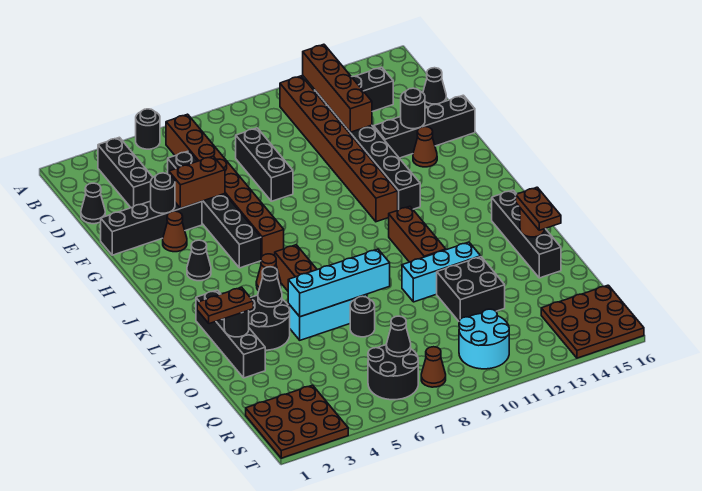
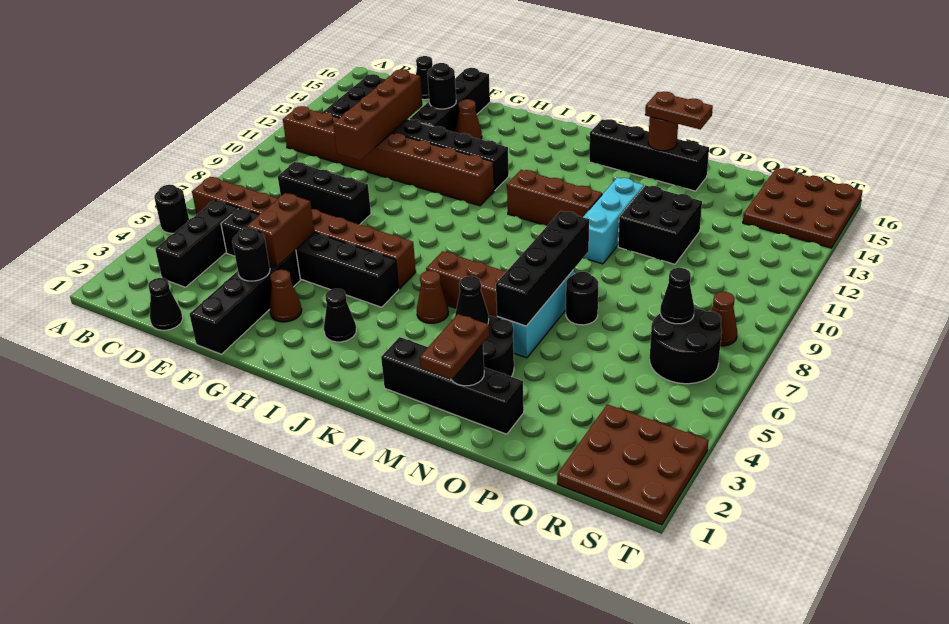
black brick B3:D3 level 1 -> black brick C3:C5 level 1
brown brick B12:E12 level 2 -> brown brick E10:E13 level 2
cyan brick N5:N8 level 2 -> black brick N5:N8 level 2
cyan round brick R10:S11 level 1 -> none

